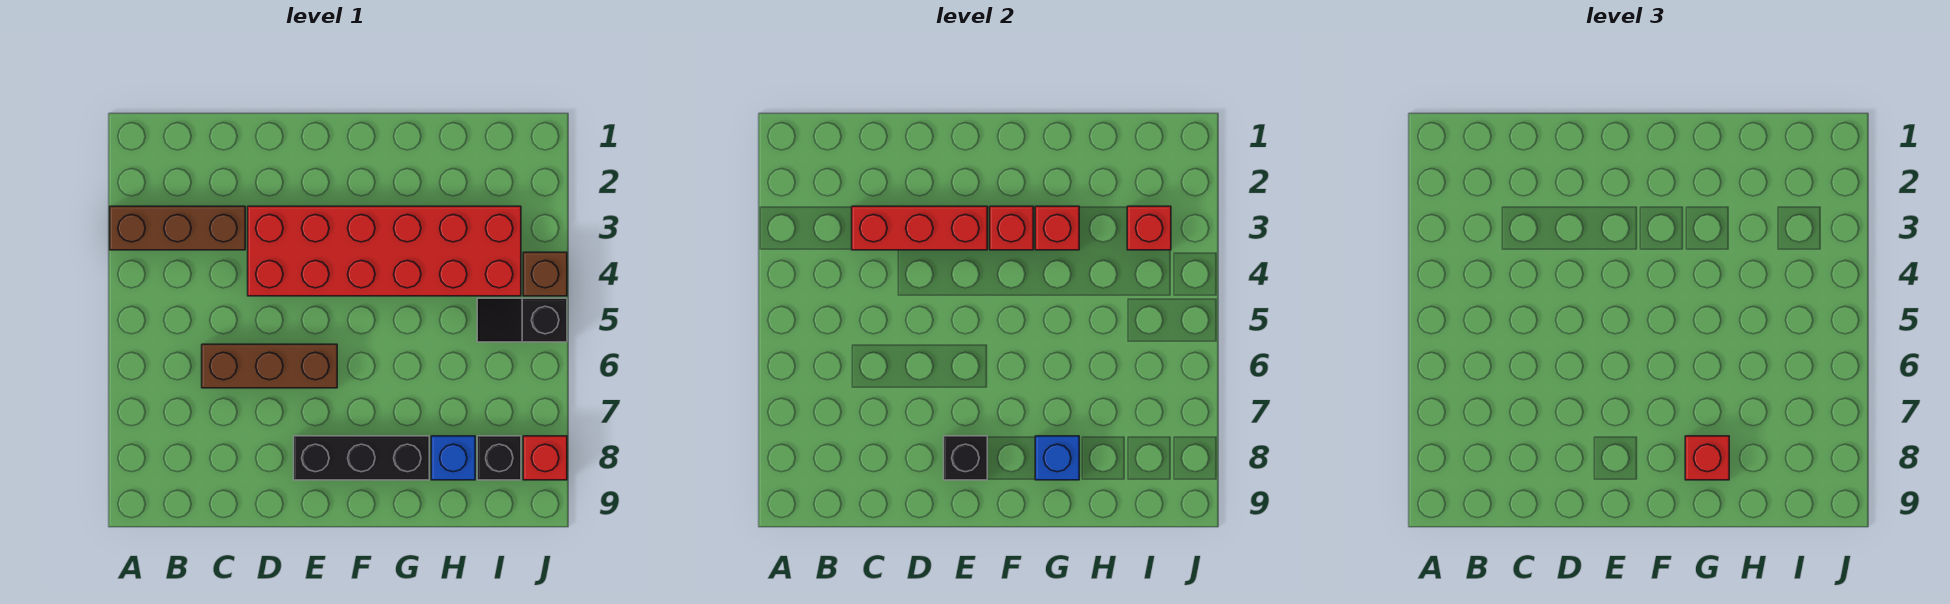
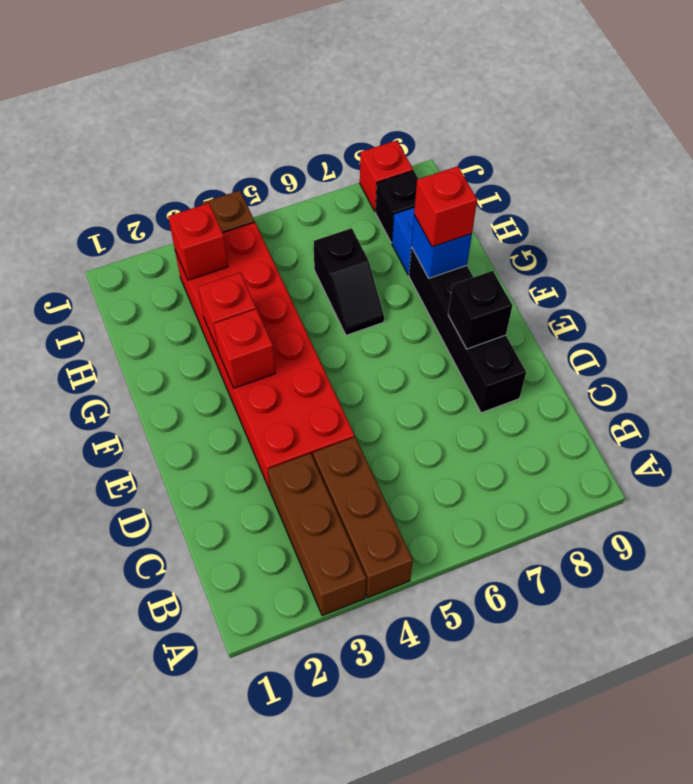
red brick C3:E3 level 2 -> none
brown brick C6:E6 level 1 -> brown brick A4:C4 level 1
black brick E8:G8 level 1 -> black brick D8:G8 level 1
black slope I5:J5 level 1 top J -> black slope G6:H6 level 1 top H

